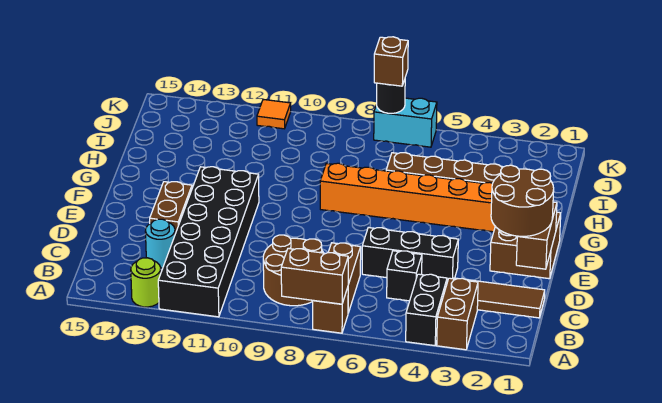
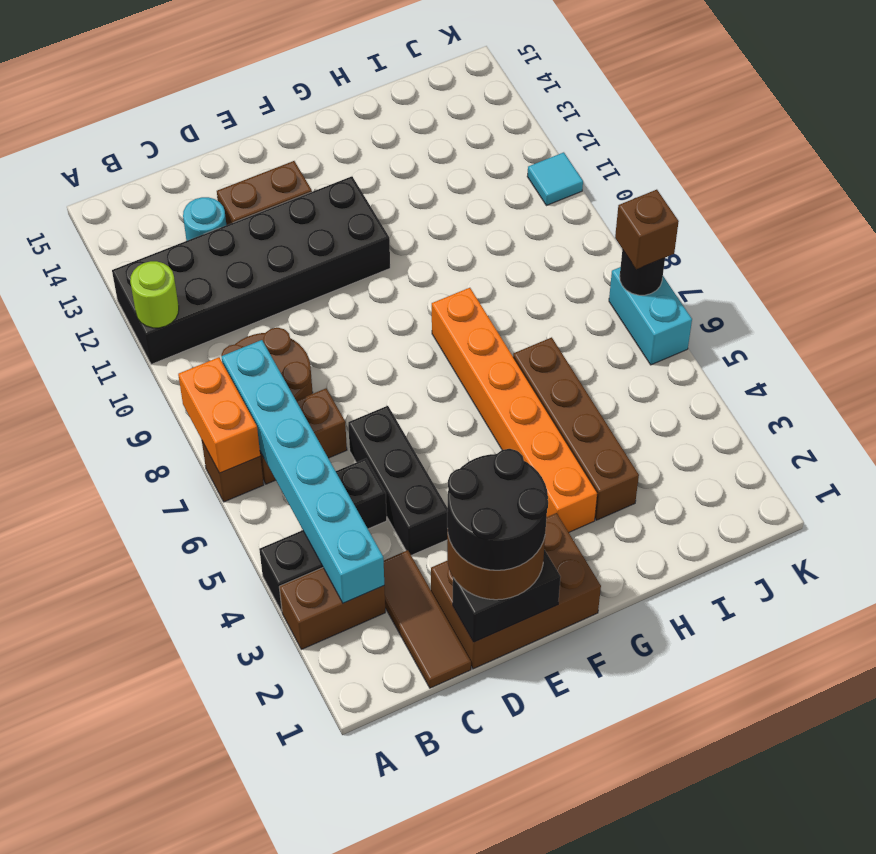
brown brick A7:A8 level 2 -> orange brick A7:A8 level 2
lime round brick A13 level 1 -> lime round brick A11 level 2
none -> cyan brick B3:B8 level 2
brown brick D1:E1 level 2 -> black brick D1:E1 level 2
none -> black round brick D1:E2 level 4
brown brick E1:F2 level 1 -> brown brick D1:F2 level 1
orange tile K11 level 1 -> cyan tile K11 level 1

